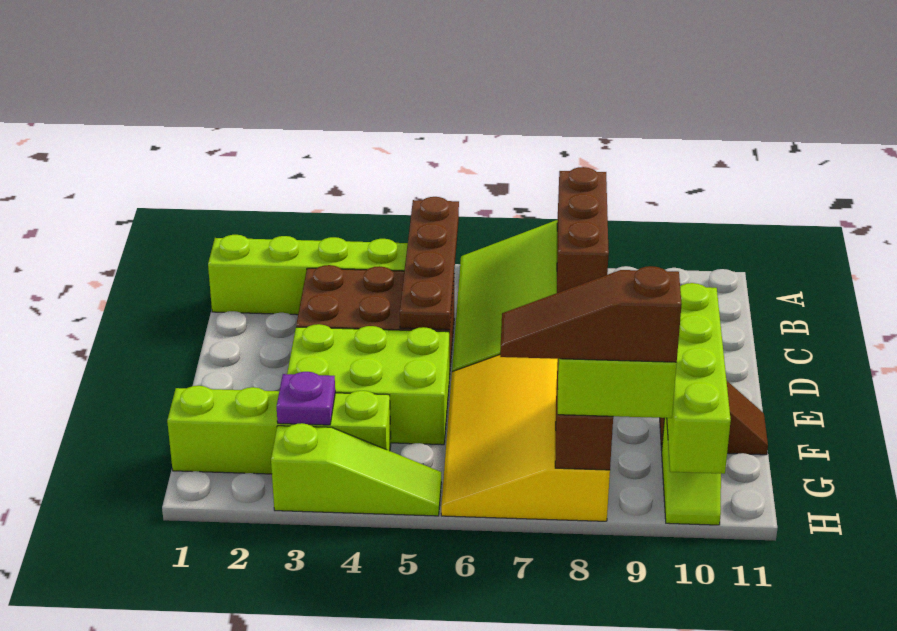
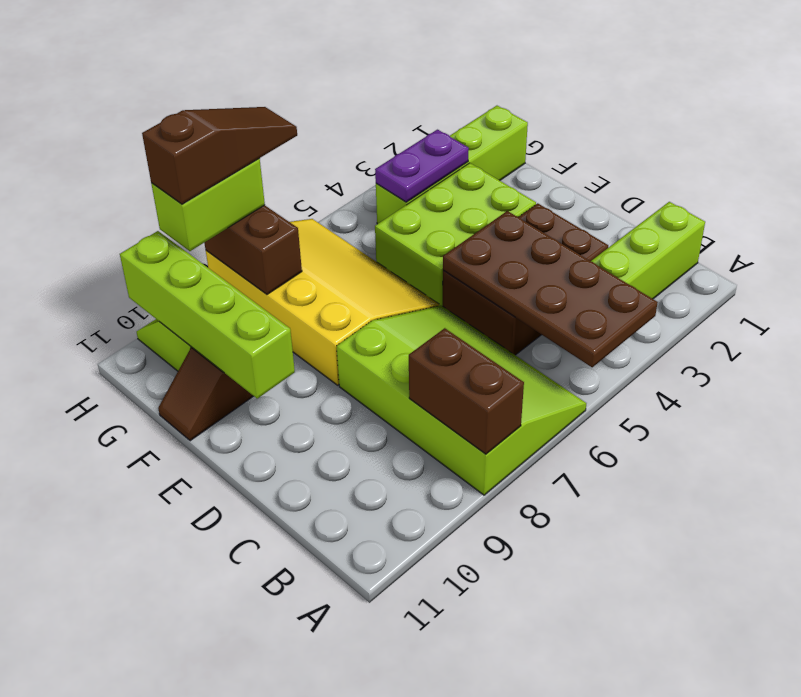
brown plate A5:D5 level 2 -> brown plate A4:D5 level 2
brown brick A8:C8 level 2 -> brown brick A8:B8 level 2
purple plate G3 level 2 -> purple plate G3:G4 level 2
lime slope H3:H5 level 1 top 3 -> none

